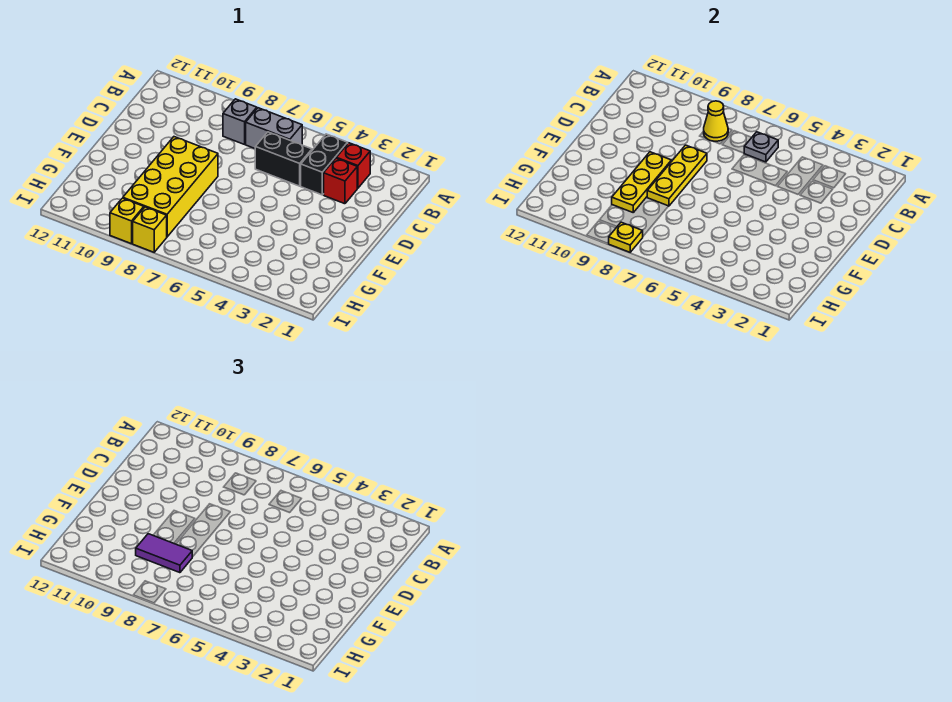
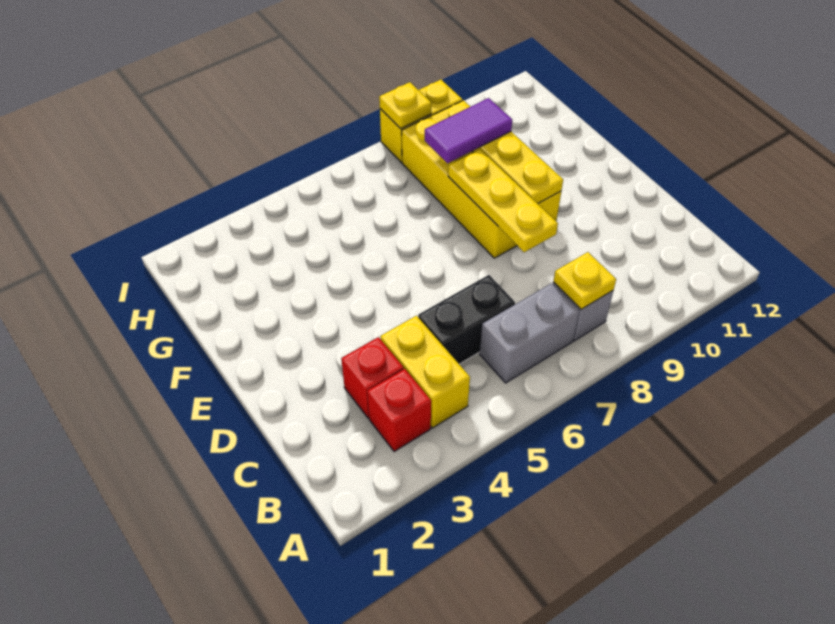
black brick B4:C4 level 1 -> yellow brick B4:C4 level 1
grey plate B6 level 2 -> none
yellow cone B8 level 2 -> yellow plate B8 level 2

